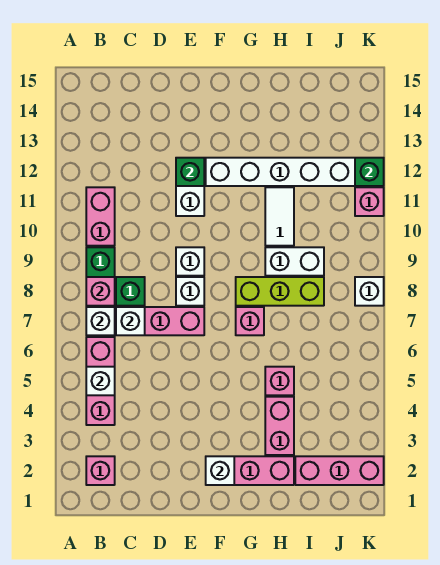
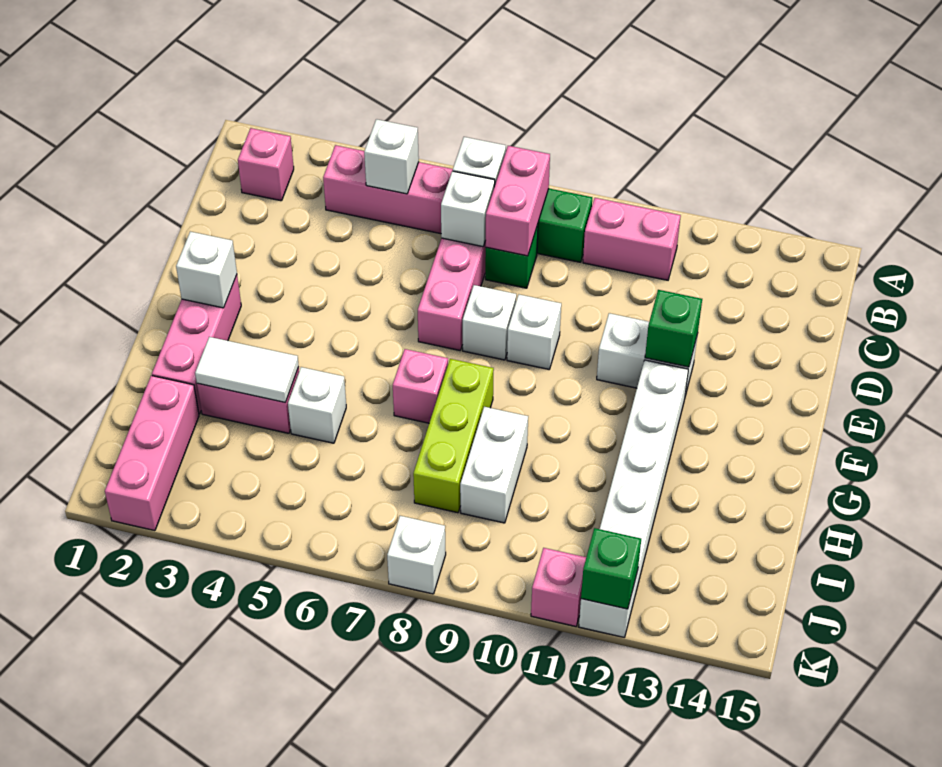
pink brick B8 level 2 -> pink brick B8:C8 level 2
pink brick H5 level 1 -> white brick H5 level 1
white tile H10:H11 level 1 -> white tile H3:H4 level 2

